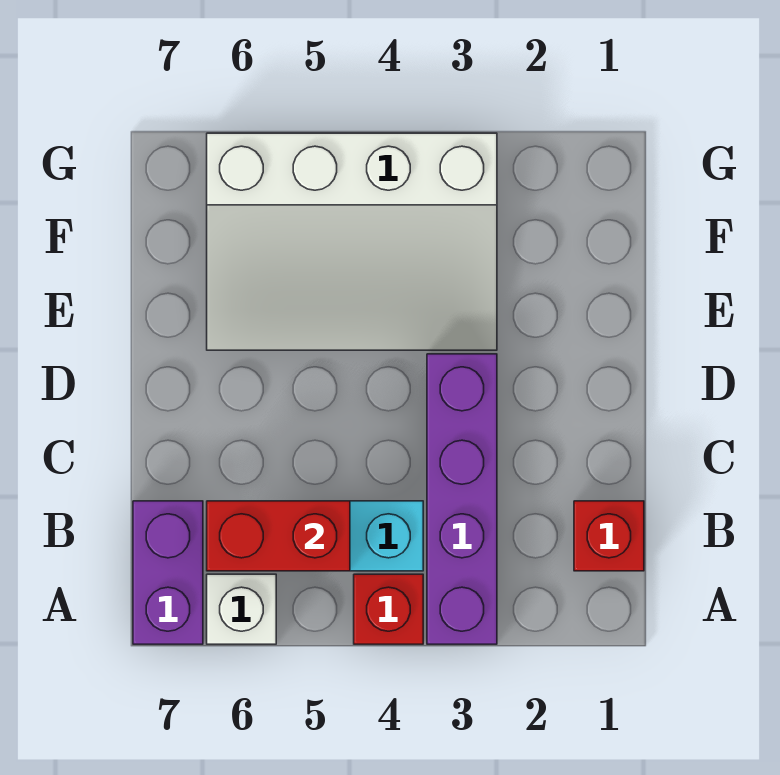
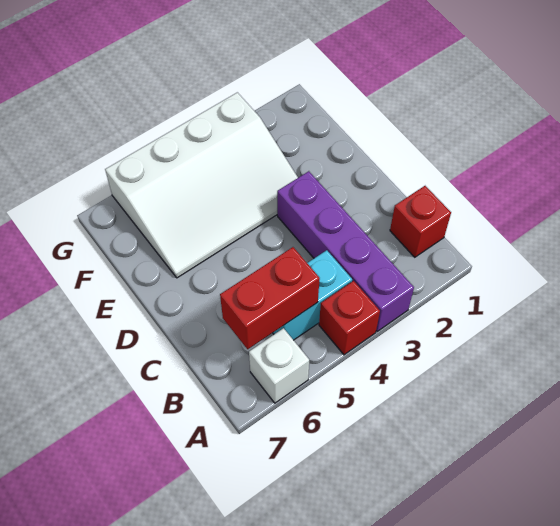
purple brick A7:B7 level 1 -> none

